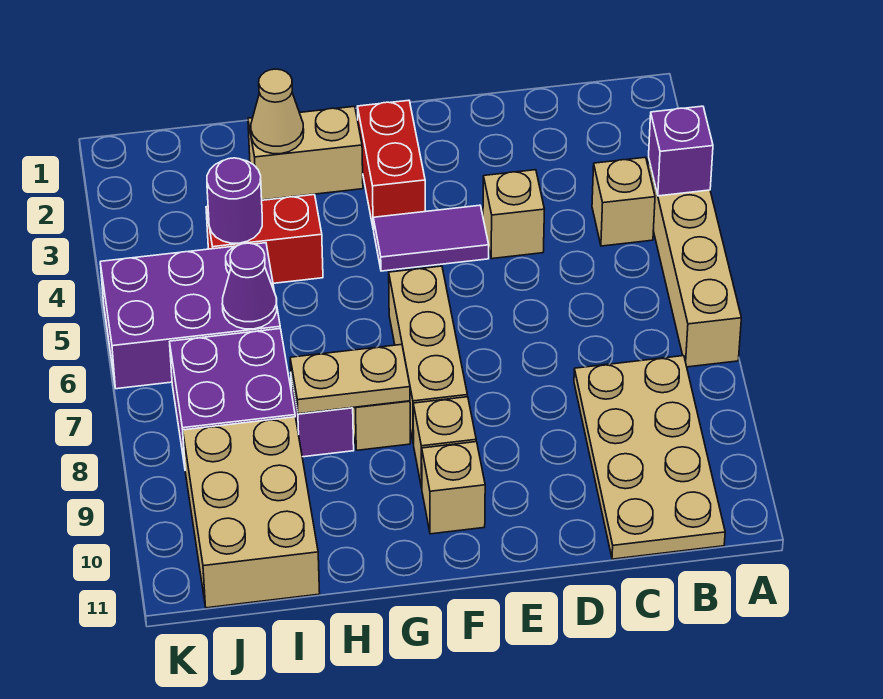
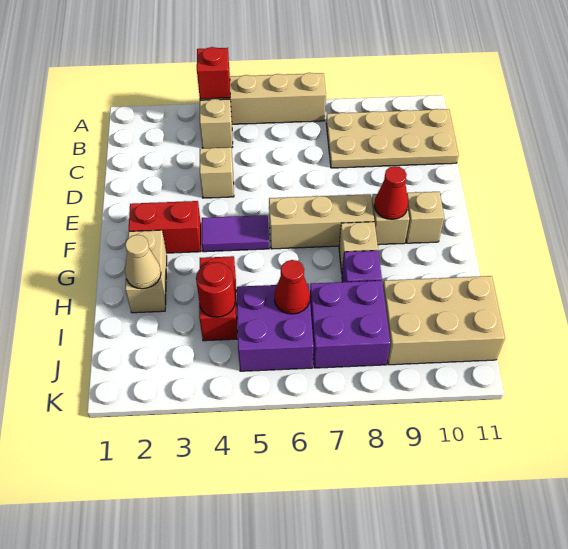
purple brick A4 level 2 -> red brick A4 level 2
purple tile E4:F4 level 1 -> purple tile F4:F5 level 1
none -> red cone F9 level 2
tan plate G8:H8 level 2 -> none
purple round brick I4 level 2 -> red round brick I4 level 2
purple brick I5:K6 level 1 -> purple brick I5:J6 level 1
purple cone I6 level 2 -> red cone I6 level 2

